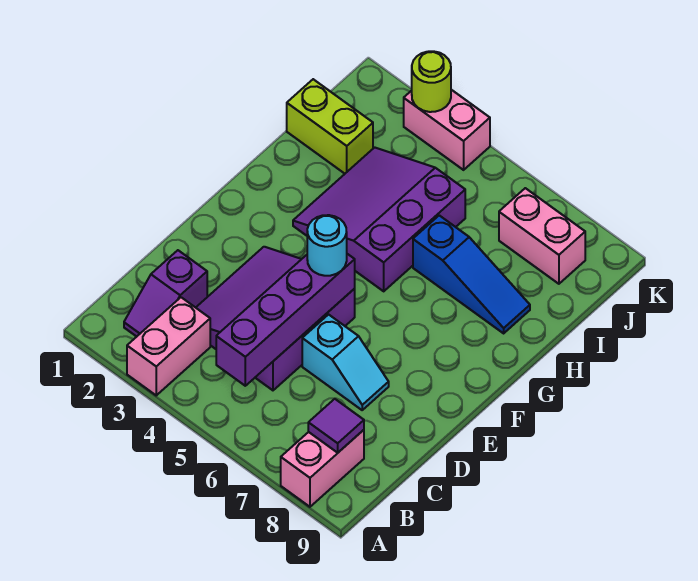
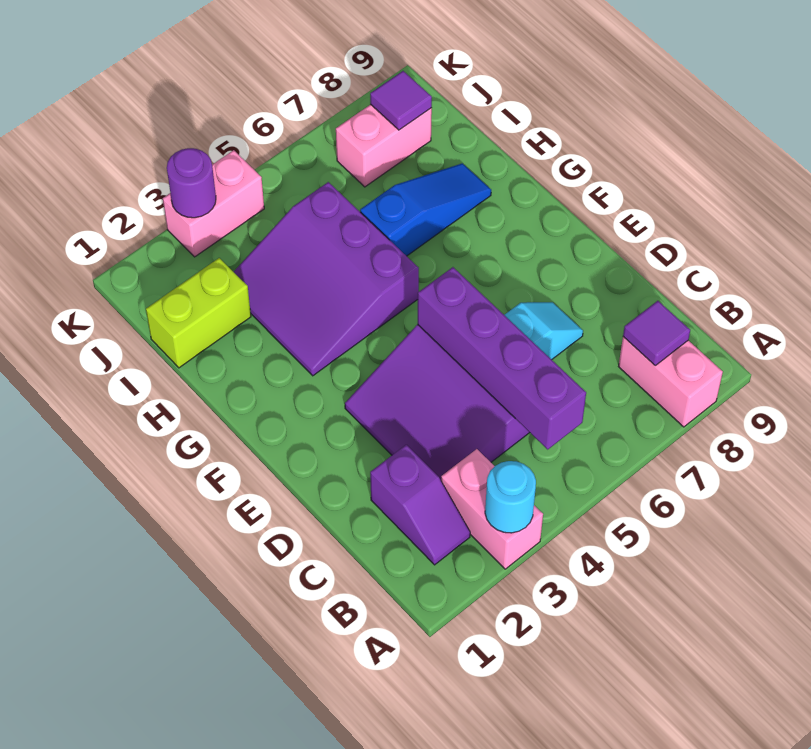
cyan round brick E5 level 3 -> cyan round brick A3 level 2
none -> purple tile J8 level 2
lime round brick K3 level 2 -> purple round brick K3 level 2

